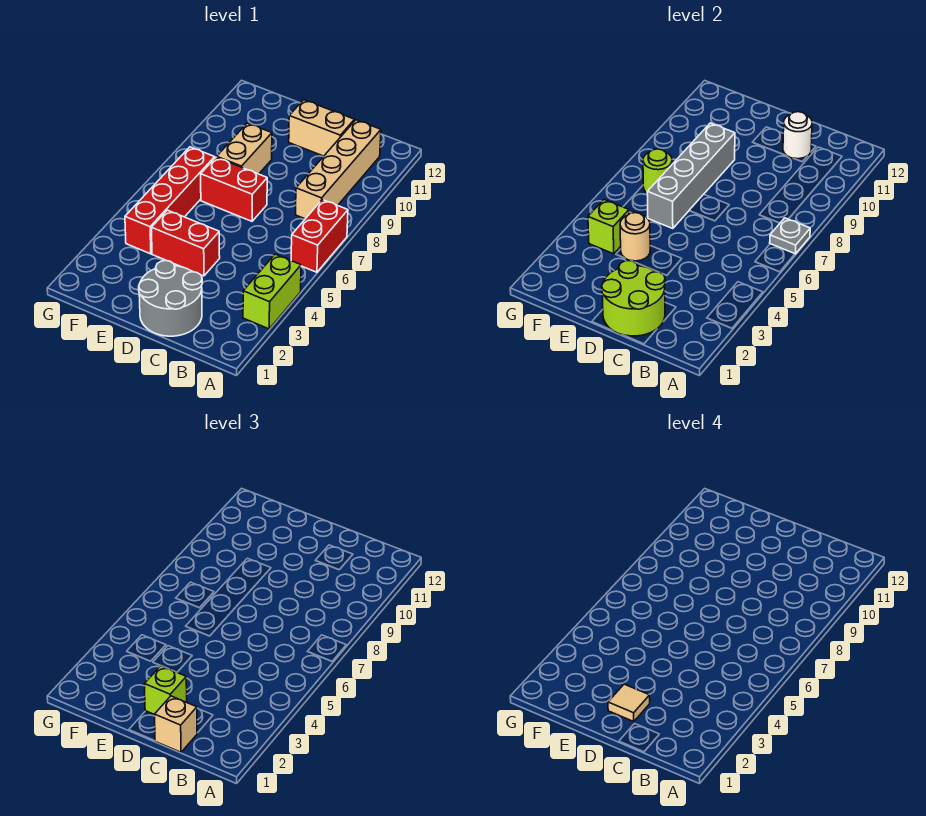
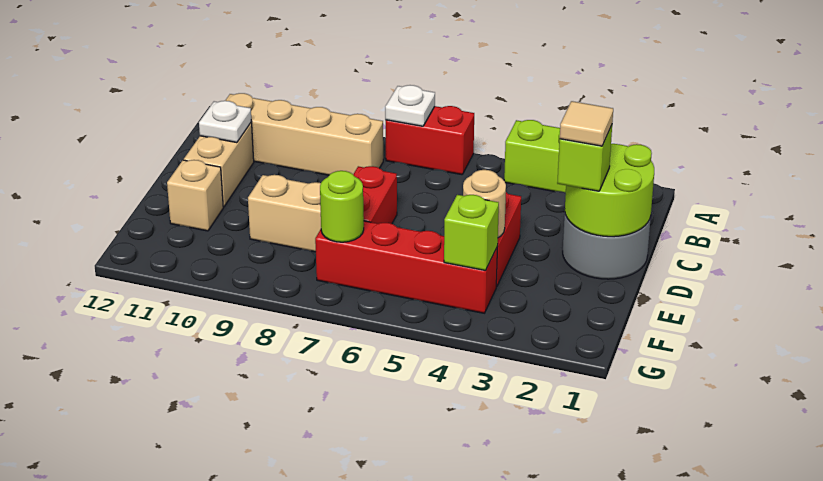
grey plate A7 level 2 -> white plate A7 level 2
tan brick C1 level 3 -> tan brick E11 level 1
white round brick C11 level 2 -> white plate C11 level 2
grey brick E6:E9 level 2 -> none

